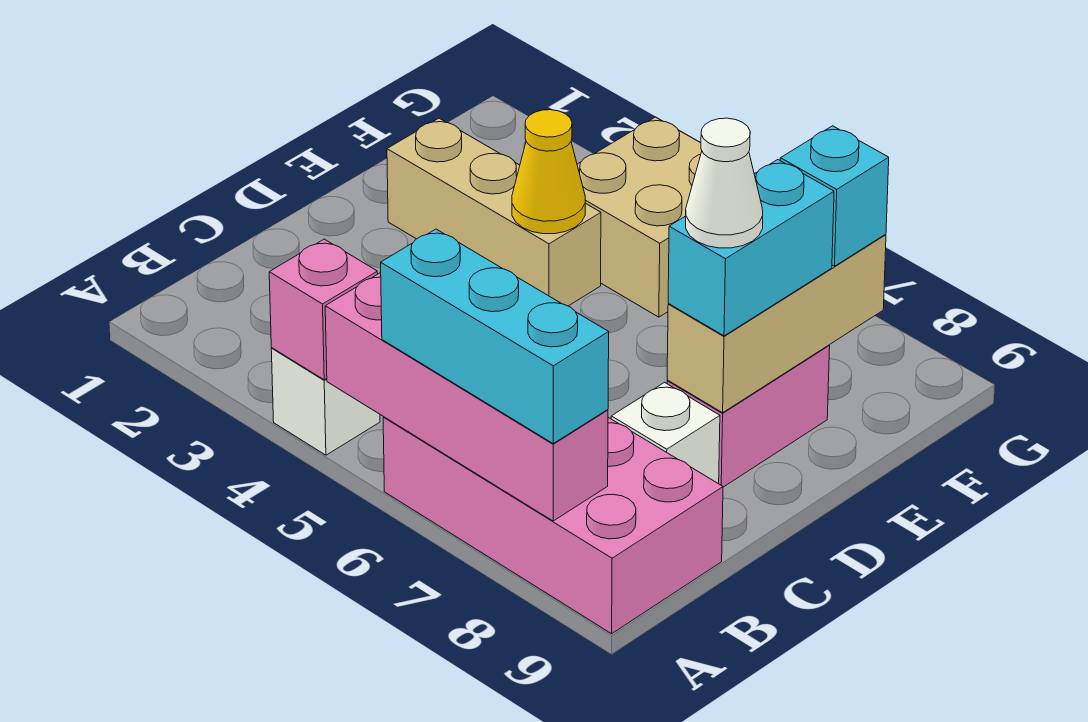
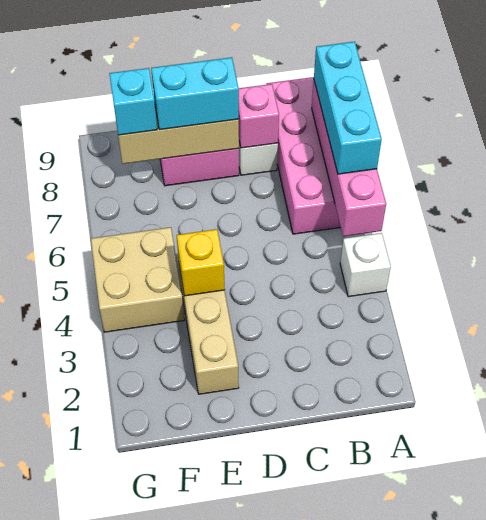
pink brick A4 level 2 -> pink brick C8 level 2
white cone D8 level 4 -> none
yellow cone E4 level 2 -> yellow brick E4 level 2

